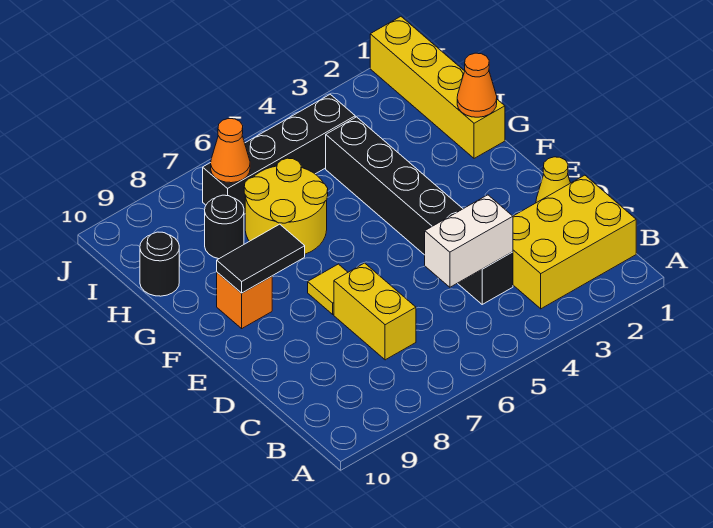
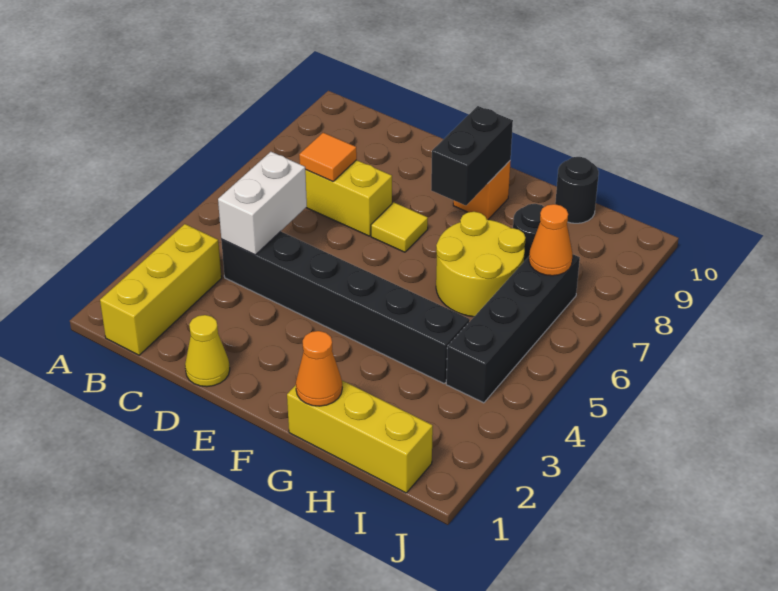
yellow brick B1:C3 level 1 -> yellow brick B1:B3 level 1
none -> orange tile C7 level 2
black tile F8:F9 level 2 -> black brick F8:F9 level 2
yellow brick G1:J1 level 1 -> yellow brick G1:I1 level 1

